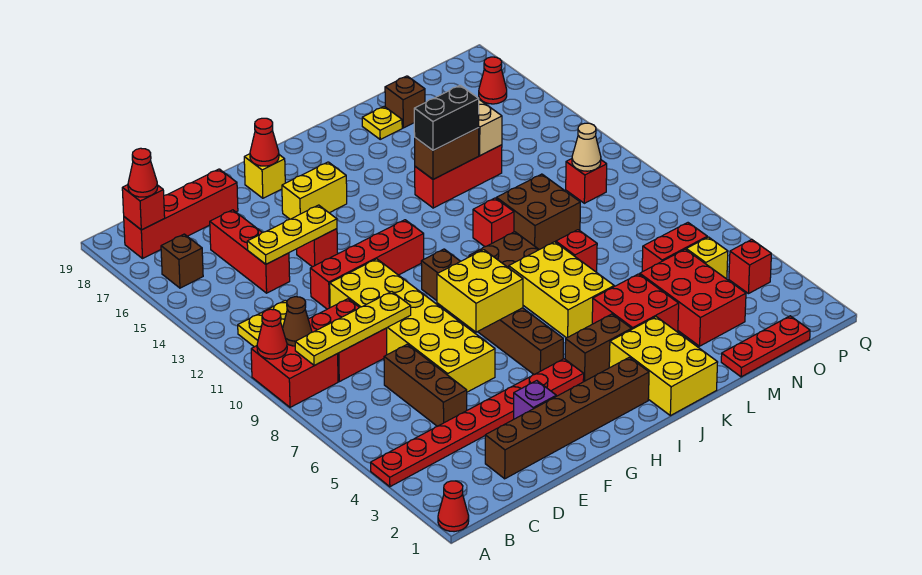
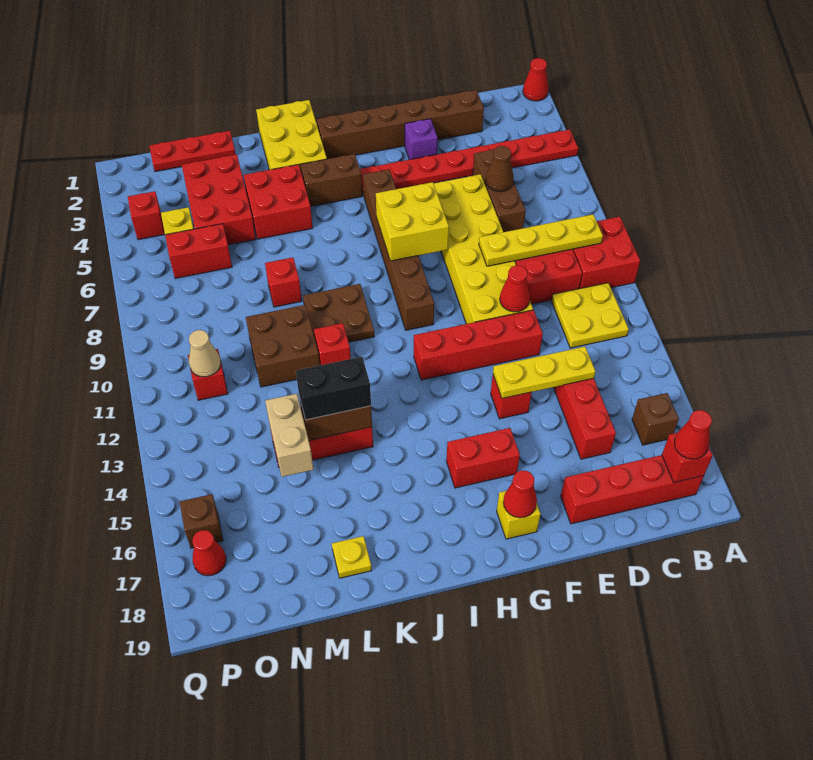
red cone A10 level 2 -> red cone E11 level 2
brown cone B10 level 2 -> brown cone D6 level 2
yellow brick G16:H16 level 1 -> red brick G16:H16 level 1
yellow brick J6:K8 level 1 -> none
brown brick M18 level 1 -> brown brick P16 level 1

